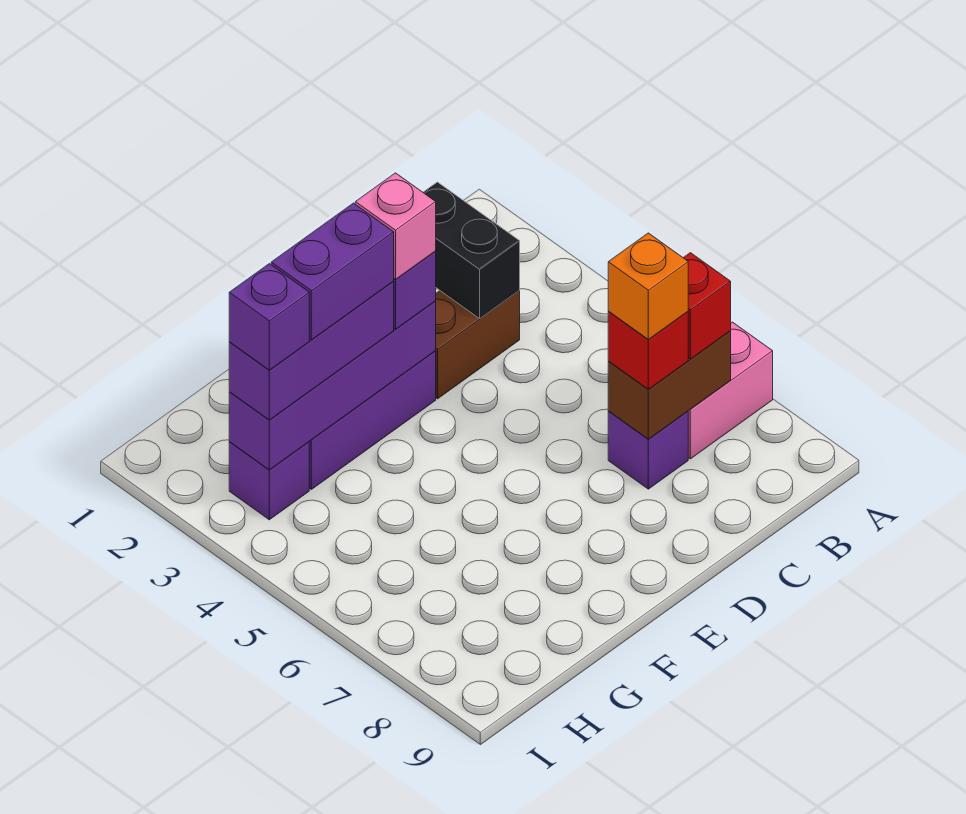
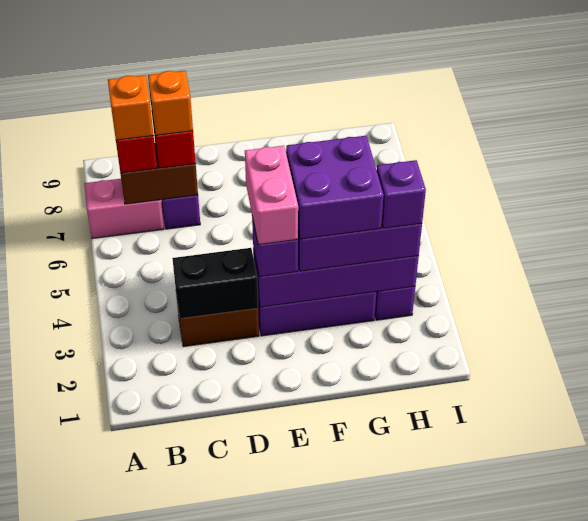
none -> orange brick B7 level 4
black brick C2:C3 level 2 -> black brick C3:D3 level 2
pink brick E3 level 4 -> pink brick E3:E4 level 4
purple brick F3:G3 level 4 -> purple brick F3:G4 level 4

